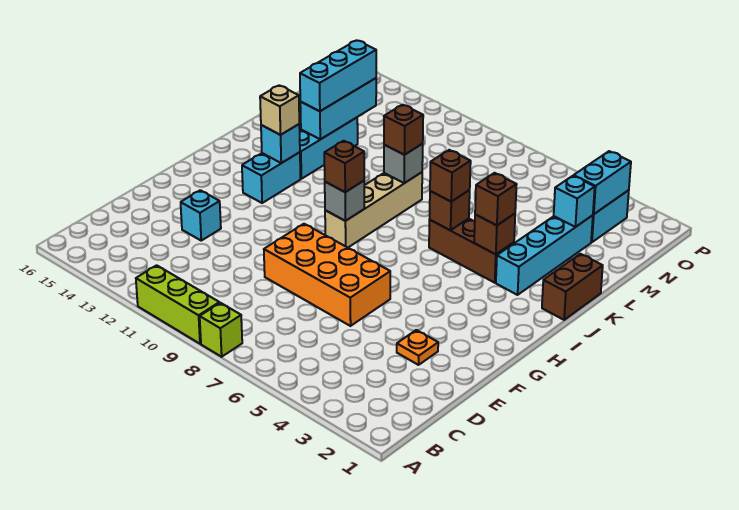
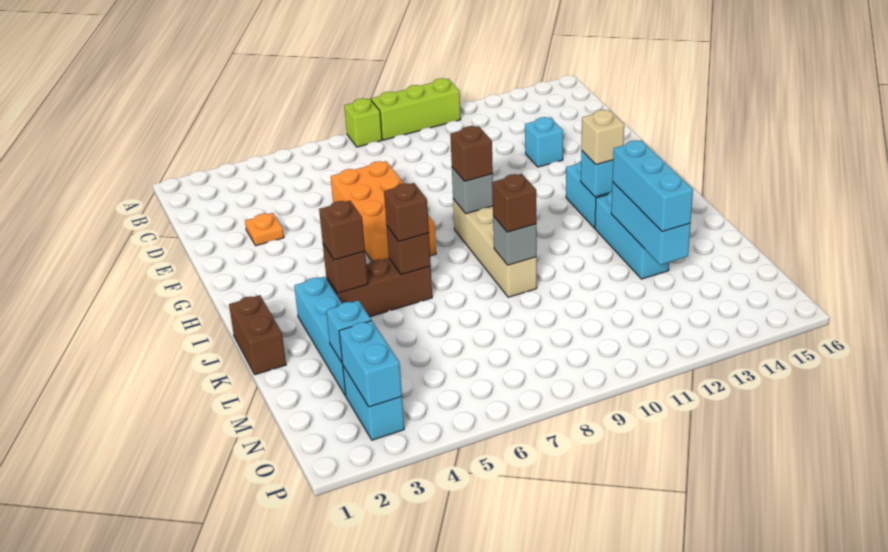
orange brick E6:F9 level 1 -> orange brick E6:H7 level 1

